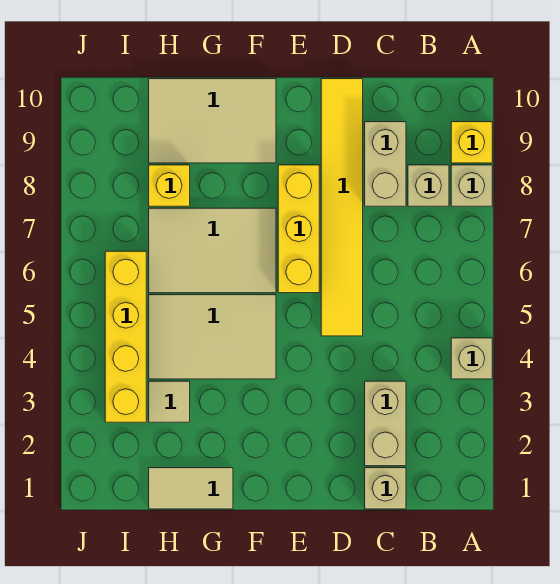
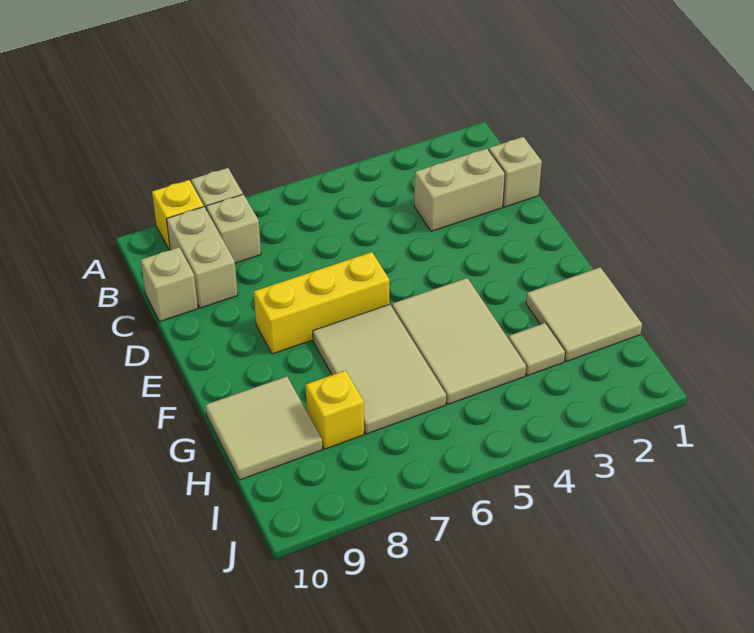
tan brick A4 level 1 -> tan brick C10 level 1
tan brick C8:C9 level 1 -> tan brick B9:C9 level 1
yellow tile D5:D10 level 1 -> none
tan tile F9:H10 level 1 -> tan tile G9:H10 level 1
tan tile G1:H1 level 1 -> tan tile G1:H2 level 1
yellow brick I3:I6 level 1 -> none

